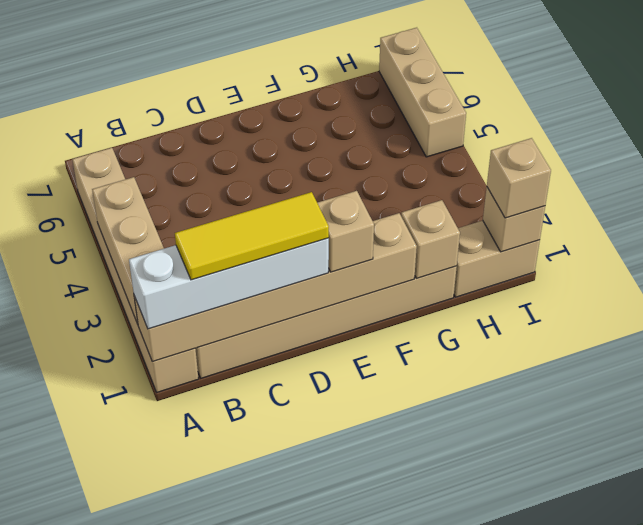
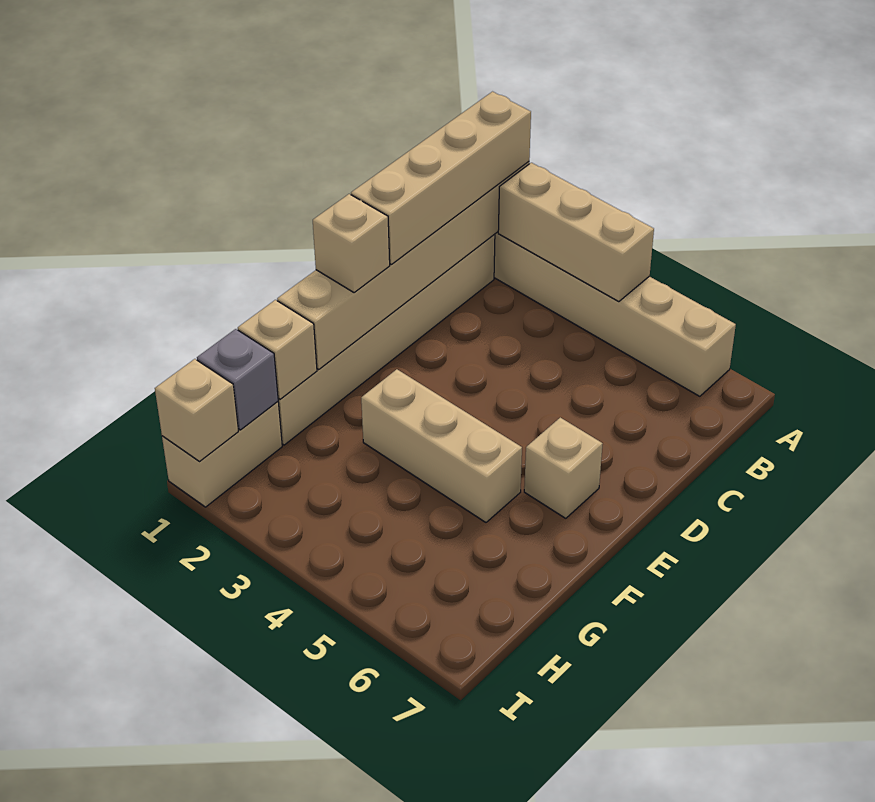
white brick A1:D1 level 3 -> tan brick A1:D1 level 3
yellow tile B1:D1 level 4 -> none
none -> grey brick H1 level 2
tan brick I1 level 3 -> tan brick E6 level 1
tan brick I5:I7 level 1 -> tan brick F3:F5 level 1

